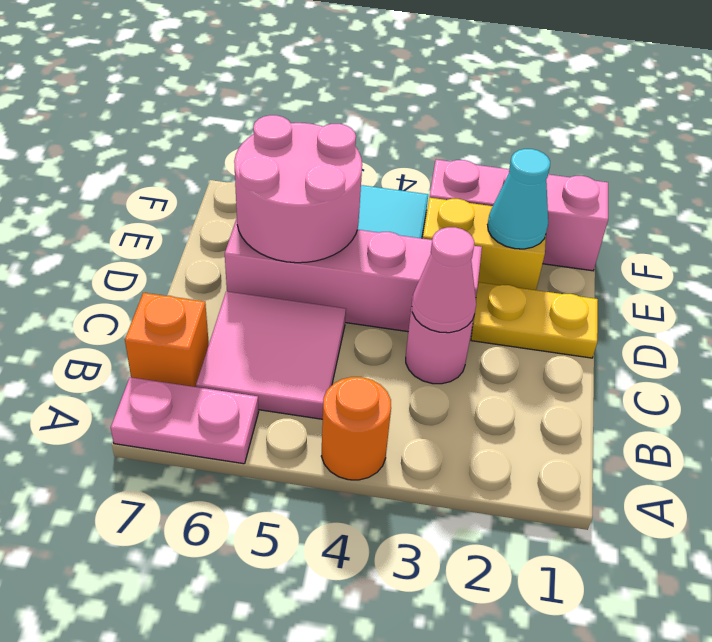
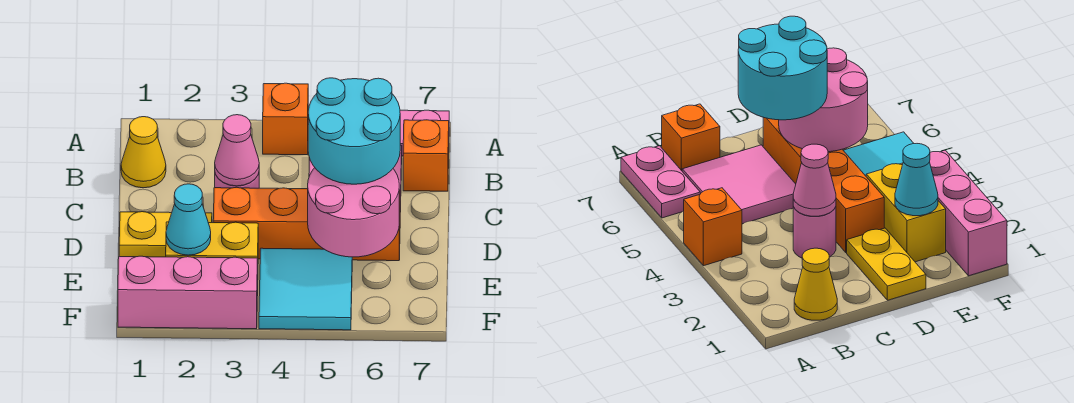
orange round brick A4 level 1 -> orange brick A4 level 1
none -> yellow cone B1 level 1
none -> cyan round brick C5:D6 level 3
pink brick D3:D6 level 1 -> orange brick D3:D6 level 1

